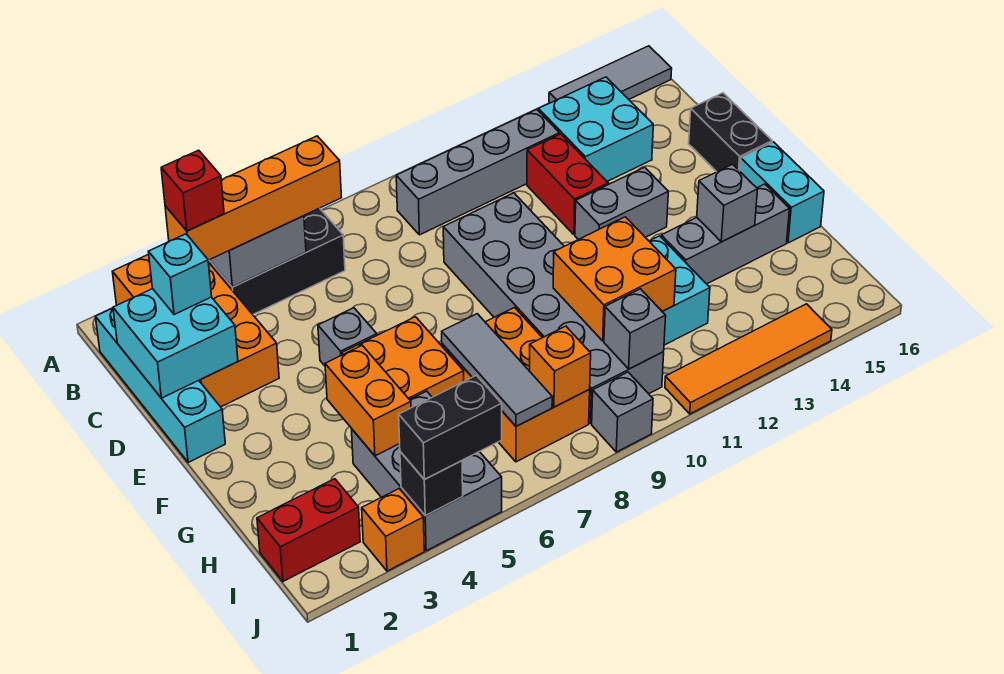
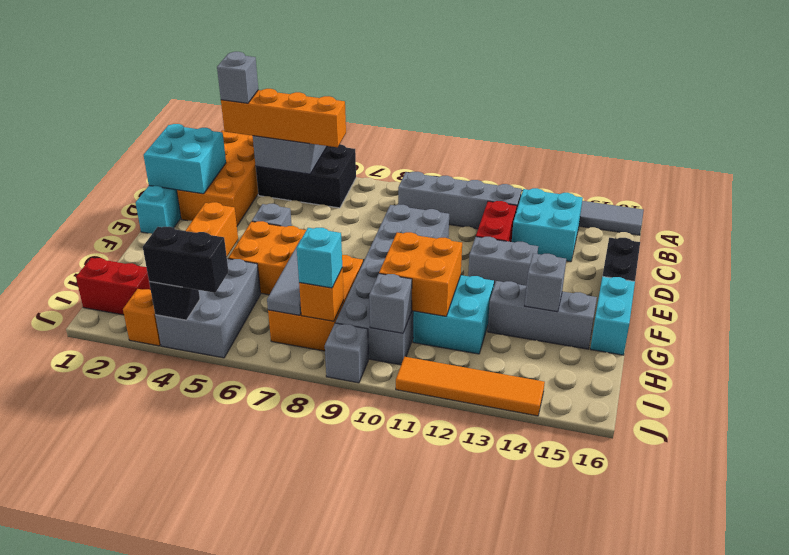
red brick B3 level 4 -> grey brick B3 level 4
cyan brick C2 level 3 -> cyan brick I8 level 3

